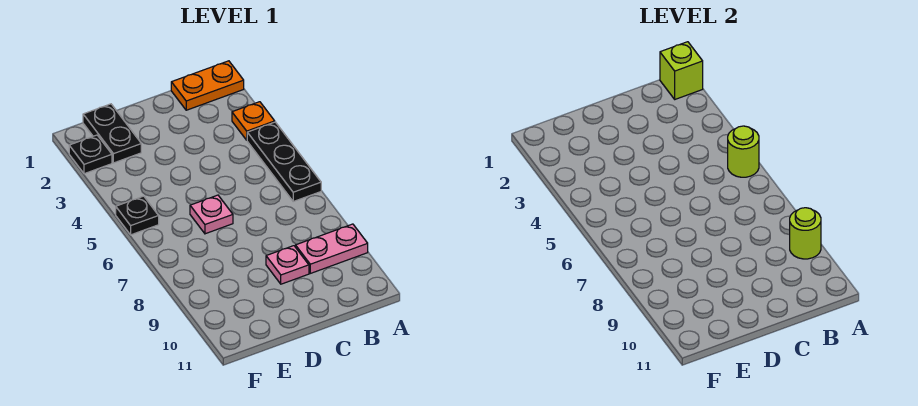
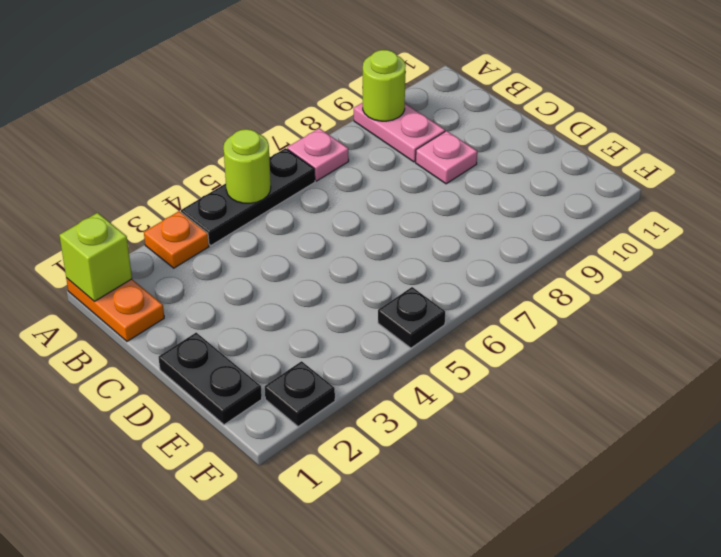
pink plate D6 level 1 -> pink plate A7 level 1
black plate E1:E2 level 1 -> black plate D1:E1 level 1

